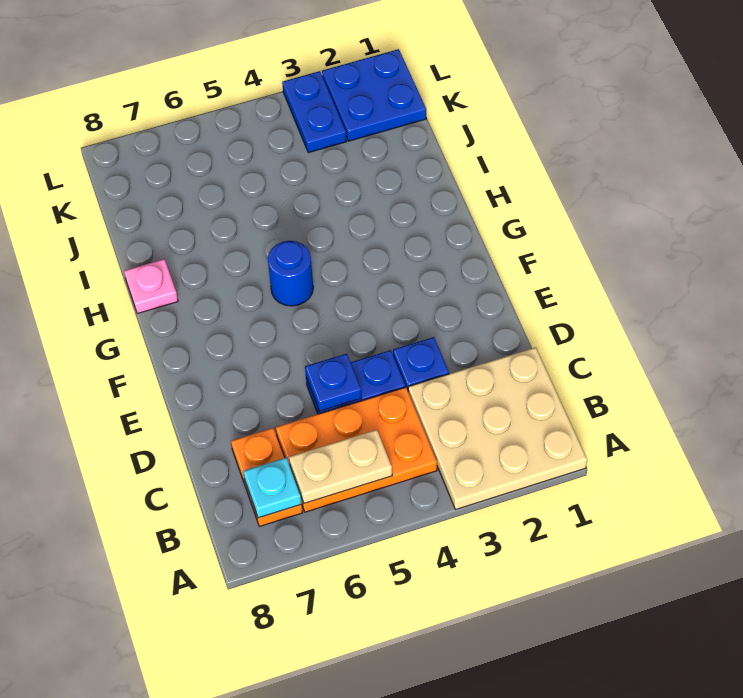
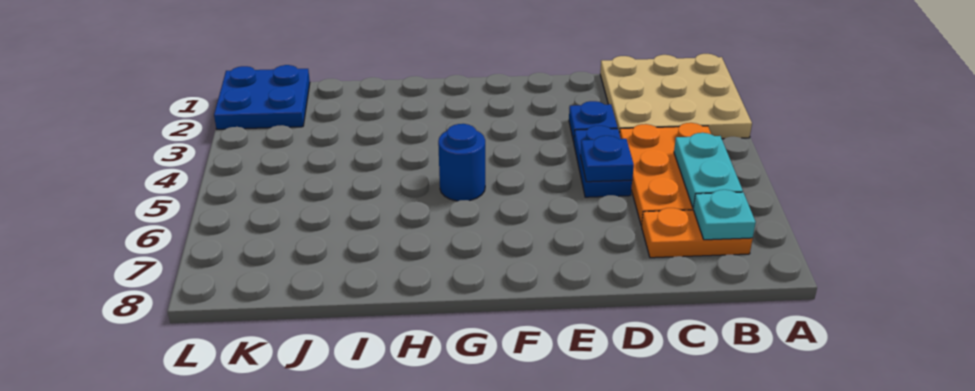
tan plate B5:B6 level 2 -> cyan plate B5:B6 level 2
pink plate H8 level 1 -> none
blue plate K3:L3 level 1 -> none

